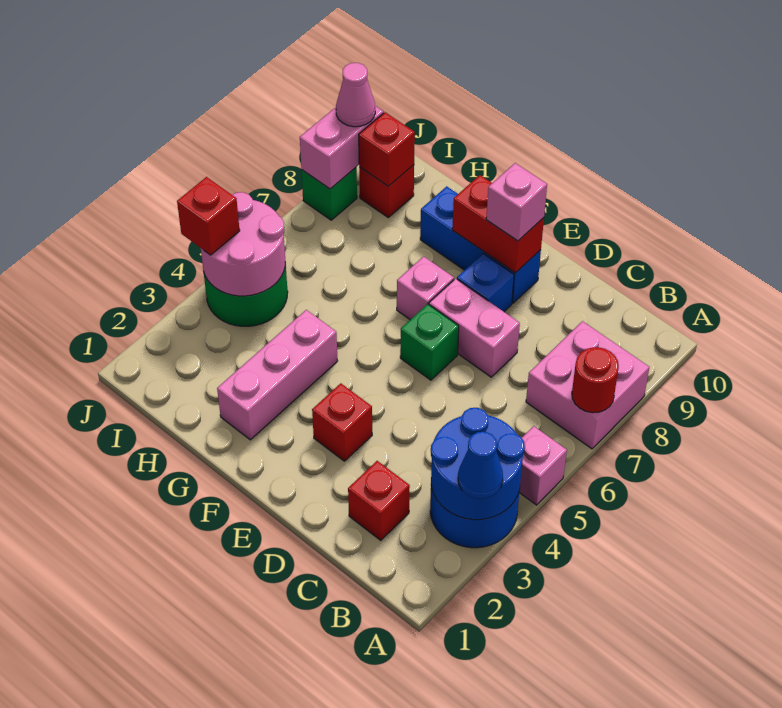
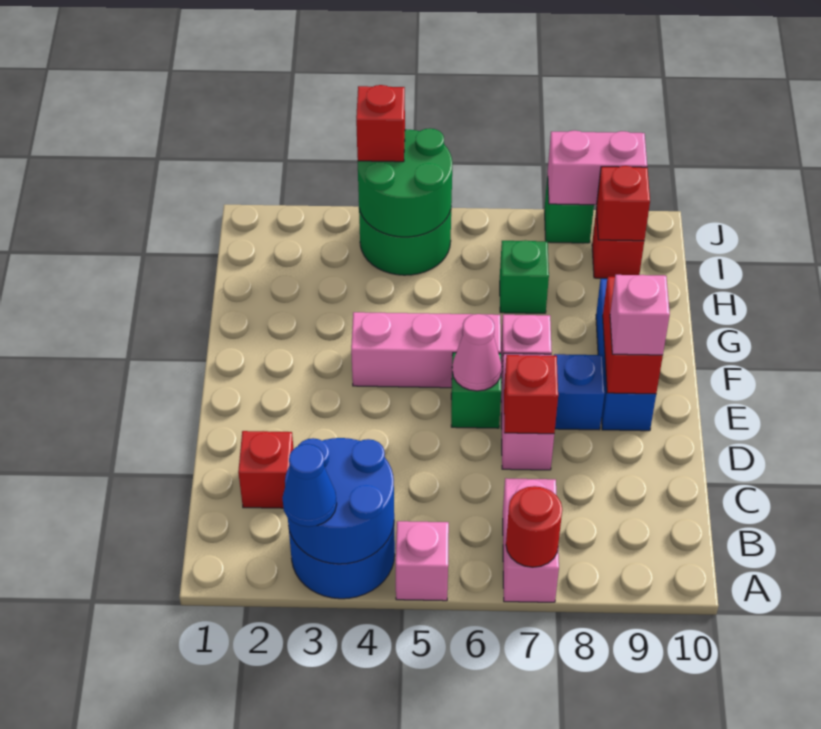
pink brick A7:B8 level 1 -> pink brick A7:B7 level 1
red brick E3 level 1 -> red brick D7 level 2
pink brick G2:G4 level 1 -> pink brick F4:F6 level 1
none -> green brick H7 level 1
pink round brick I4:J5 level 2 -> green round brick I4:J5 level 2
pink cone J9 level 3 -> pink cone E6 level 2

